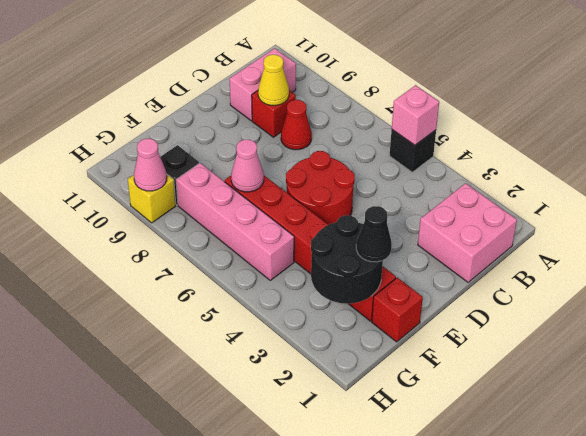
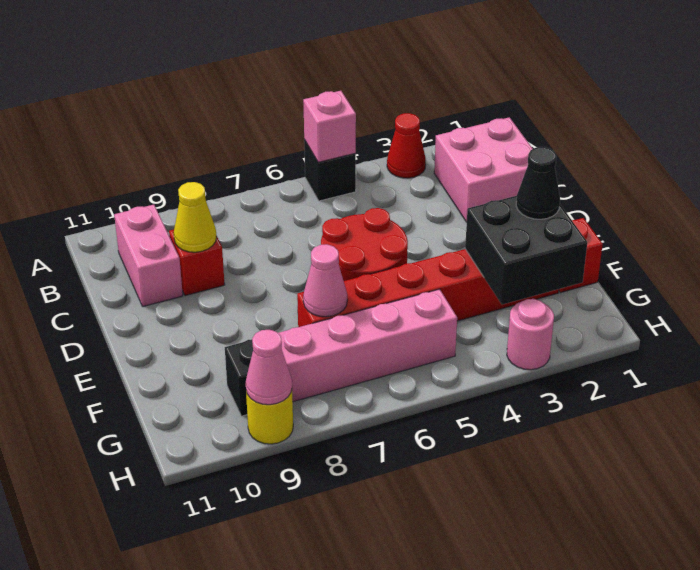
red cone C8 level 1 -> red cone A3 level 1
black round brick F2:G3 level 2 -> black brick F2:G3 level 2
none -> pink round brick H3 level 1
yellow brick H9 level 1 -> yellow round brick H9 level 1

